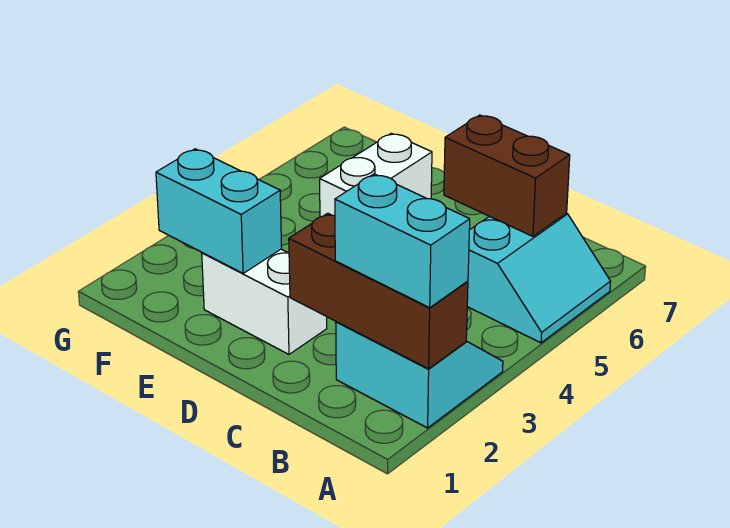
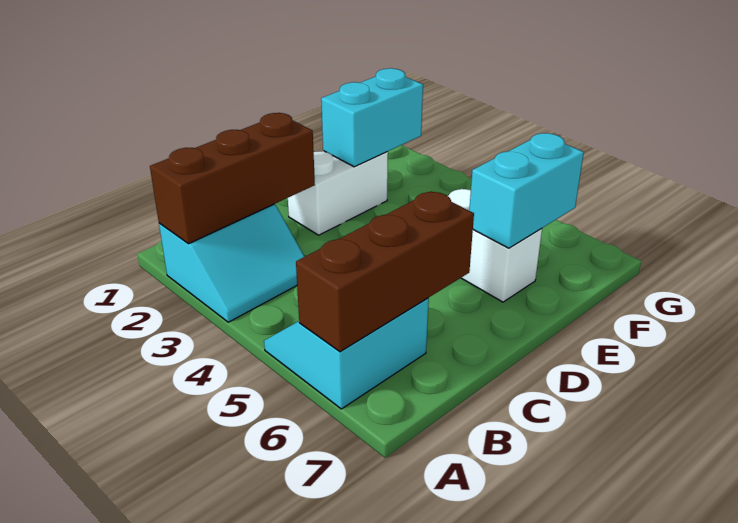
cyan brick A2:B2 level 3 -> cyan brick E6:F6 level 2
cyan slope A5:B6 level 1 top B -> cyan slope A5:B6 level 1 top 6
brown brick B6:C6 level 2 -> brown brick A6:C6 level 2

